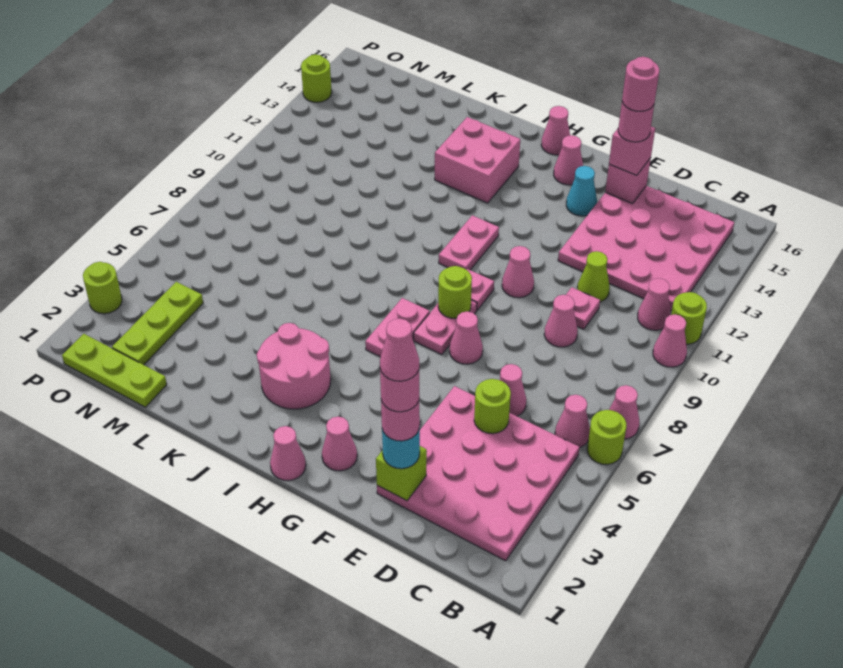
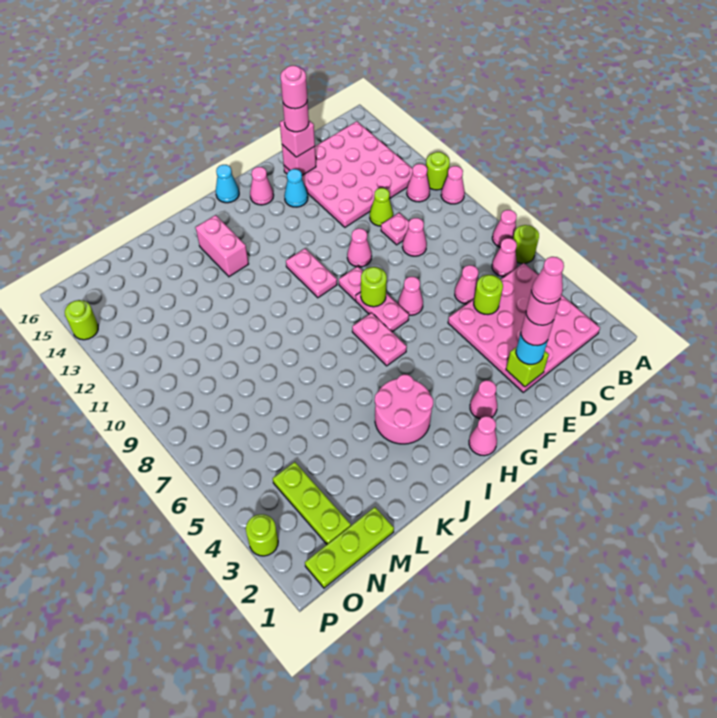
pink cone H16 level 1 -> cyan cone H16 level 1
pink brick I13:J14 level 1 -> pink brick J13:J14 level 1

